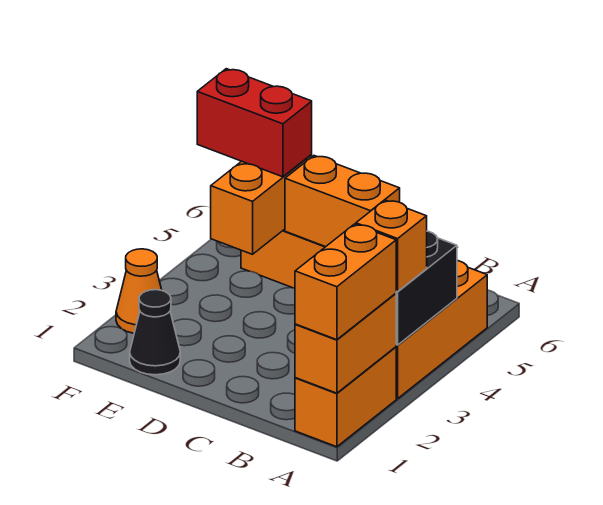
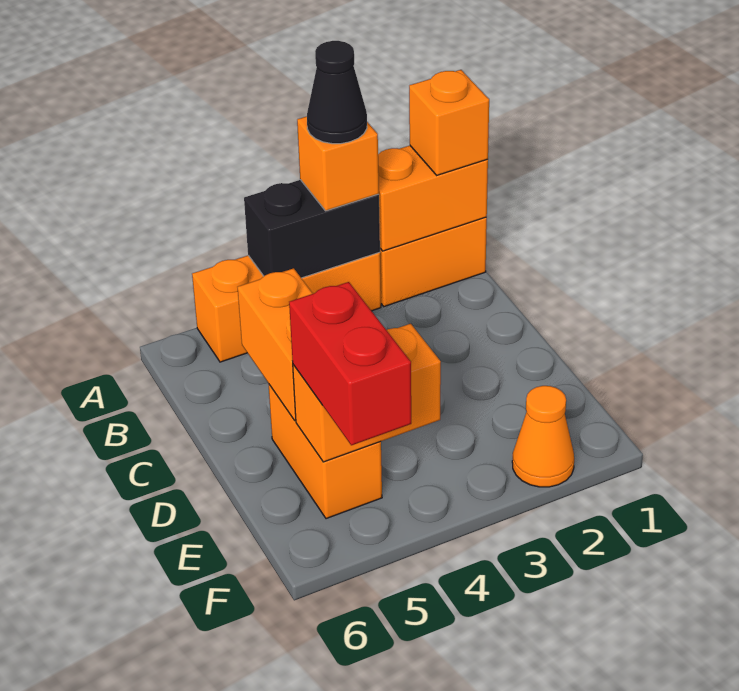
orange brick A1:A2 level 3 -> orange brick A1 level 3
black cone E1 level 1 -> black cone A3 level 4

